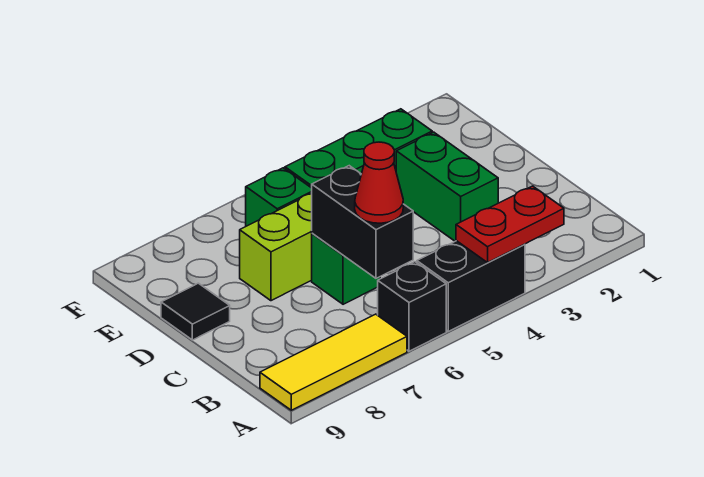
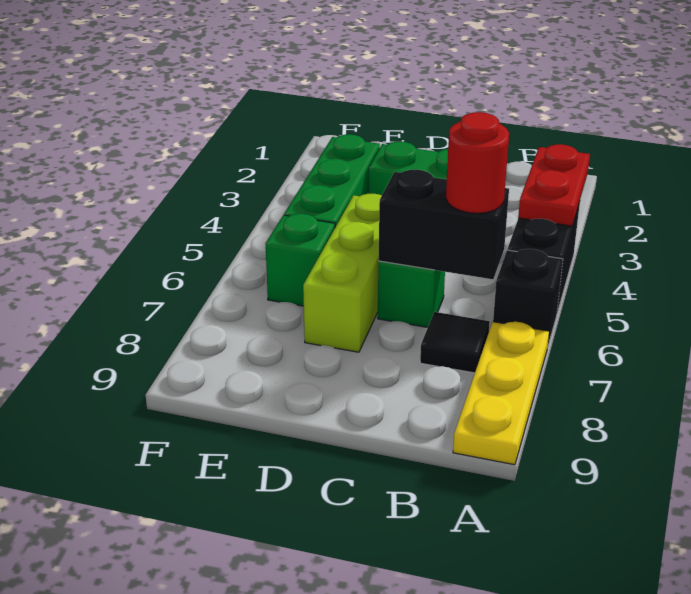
yellow tile A7:A9 level 1 -> yellow plate A7:A9 level 1
red cone B6 level 3 -> red round brick B6 level 3
black tile D9 level 1 -> black tile B7 level 1

